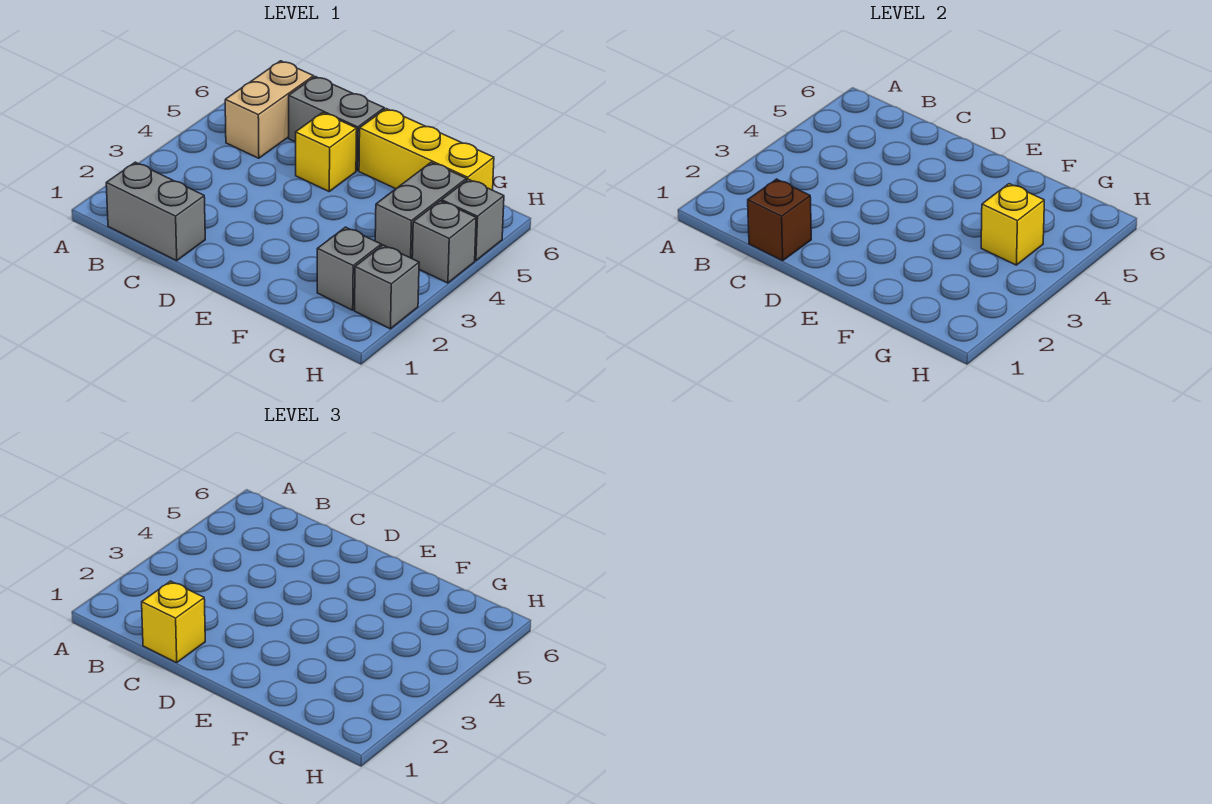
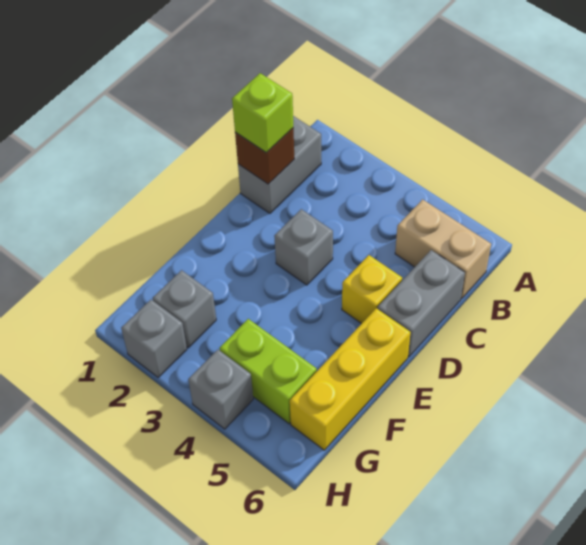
yellow brick C1 level 3 -> lime brick C1 level 3
grey brick G4:G5 level 1 -> lime brick G4:G5 level 1
yellow brick G4 level 2 -> none
grey brick H5 level 1 -> grey brick D3 level 1

